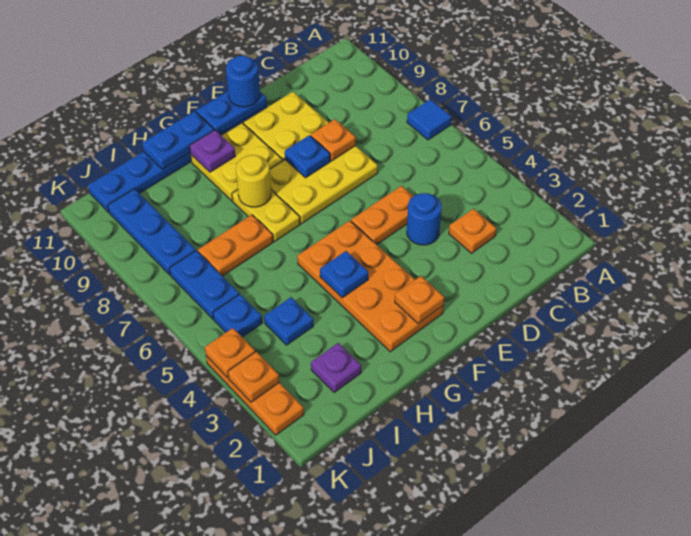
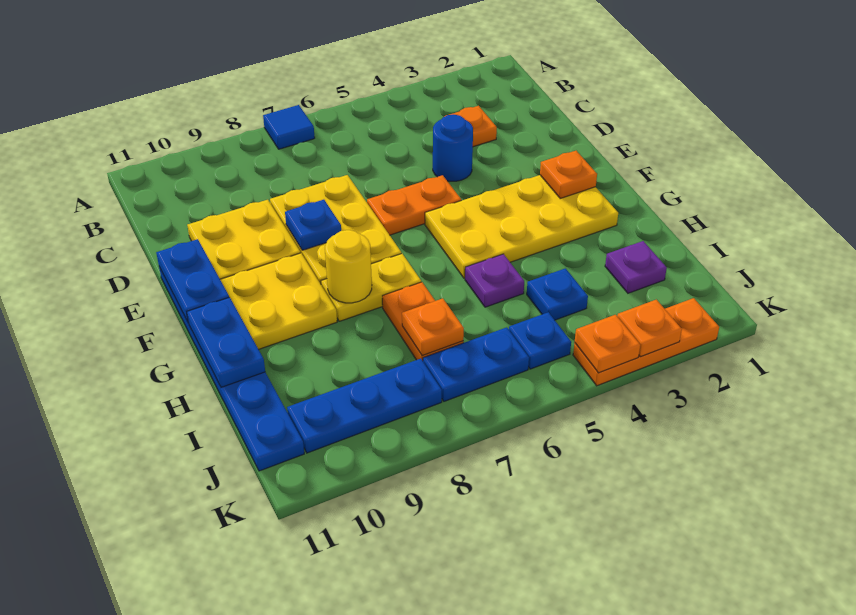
orange plate D5:E5 level 1 -> orange plate E5:E6 level 1
orange plate D8 level 2 -> orange plate I7 level 2
blue round brick E11 level 3 -> none
orange plate F2:G5 level 1 -> yellow plate F2:G5 level 1
blue plate G4 level 2 -> none
purple plate G10 level 2 -> purple plate H5 level 1

